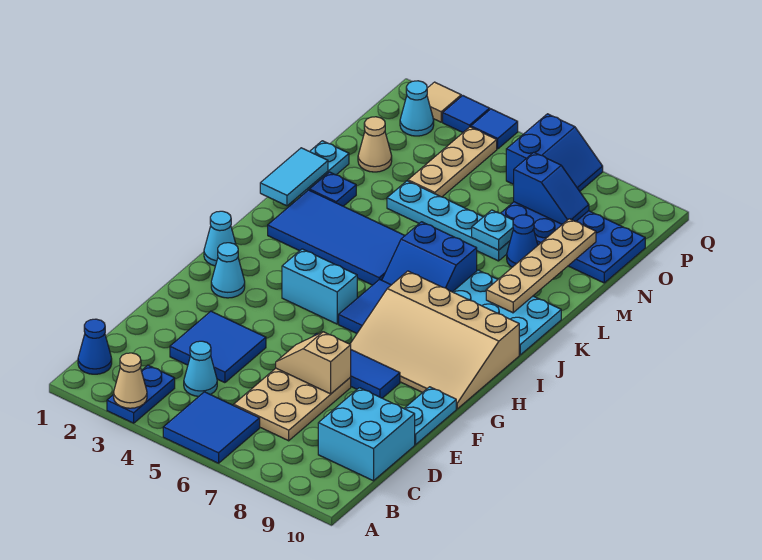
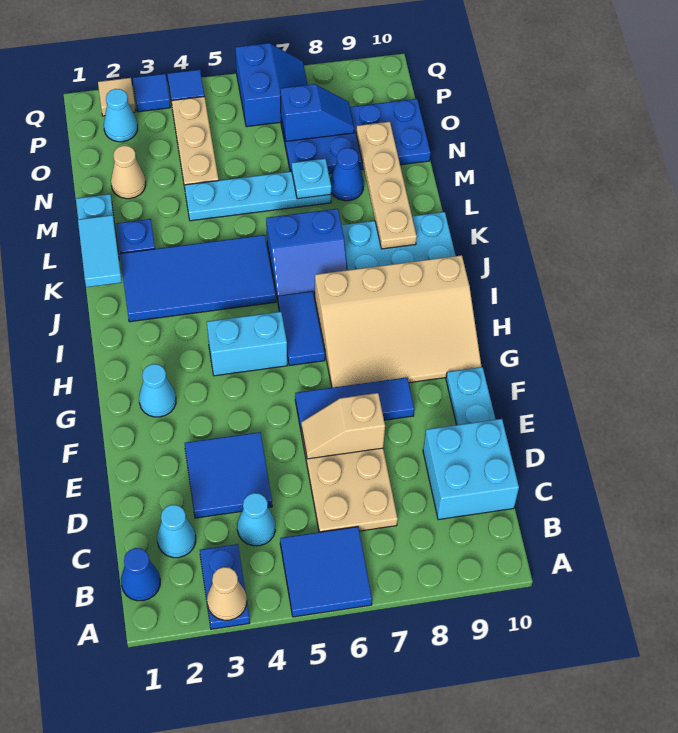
cyan cone H1 level 1 -> cyan cone C2 level 1

